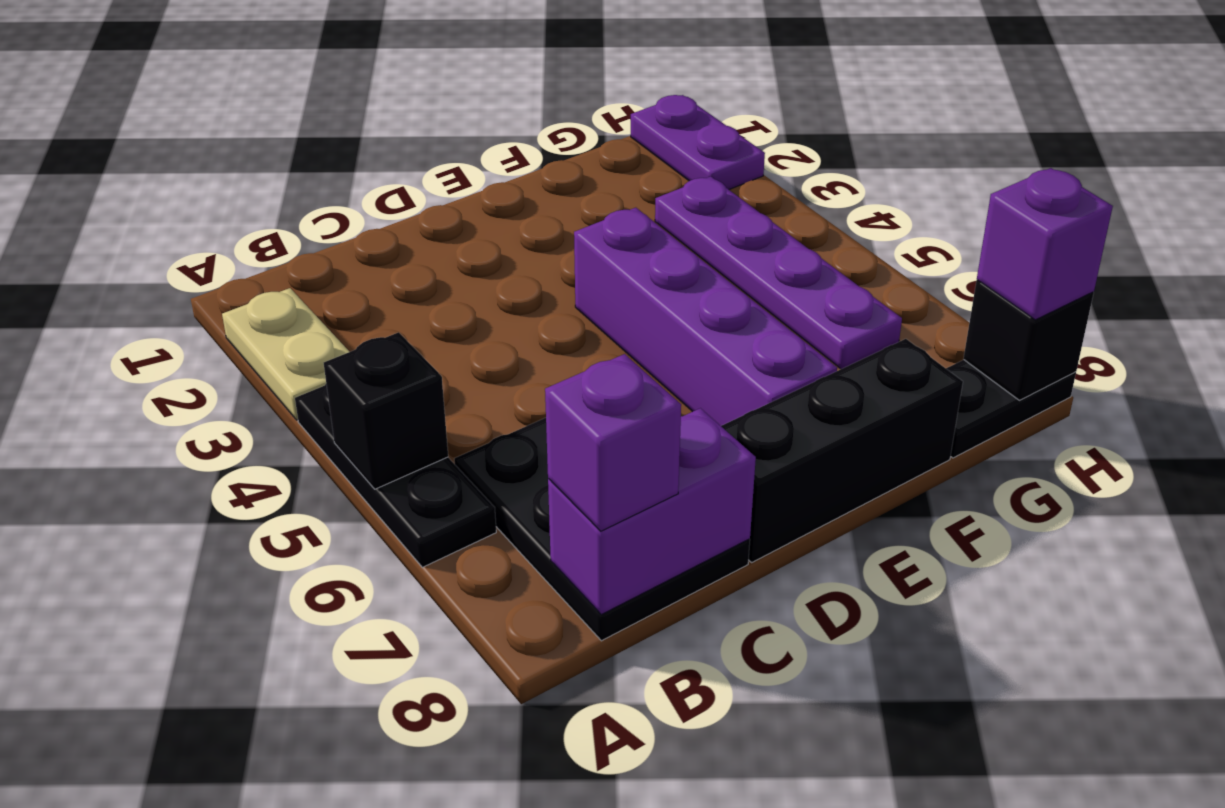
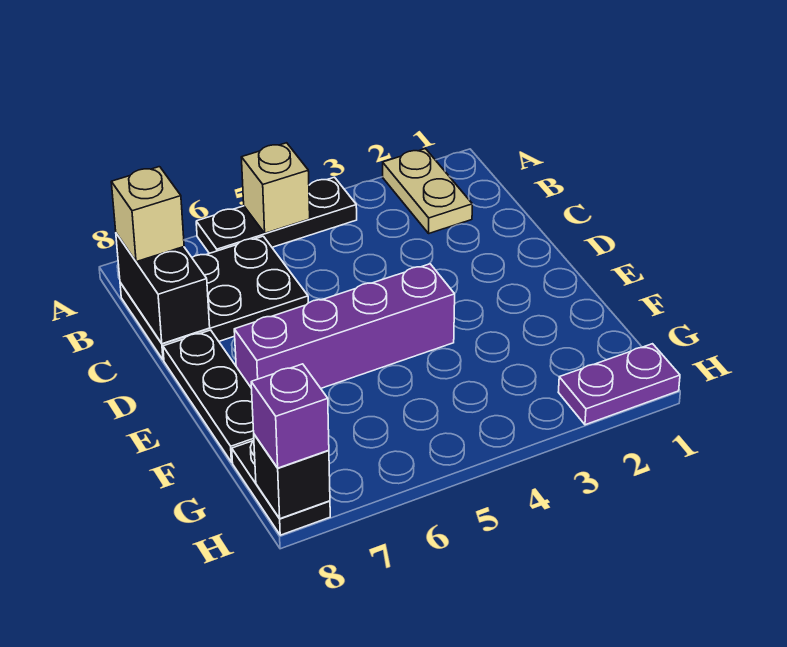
tan plate A2:A3 level 1 -> tan plate A2:B2 level 1
black brick A5 level 2 -> tan brick A5 level 2
purple brick B8:C8 level 2 -> black brick B8:C8 level 2
purple brick B8 level 3 -> tan brick B8 level 3
black brick D8:F8 level 1 -> black plate D8:F8 level 1
purple plate G3:G6 level 1 -> none

